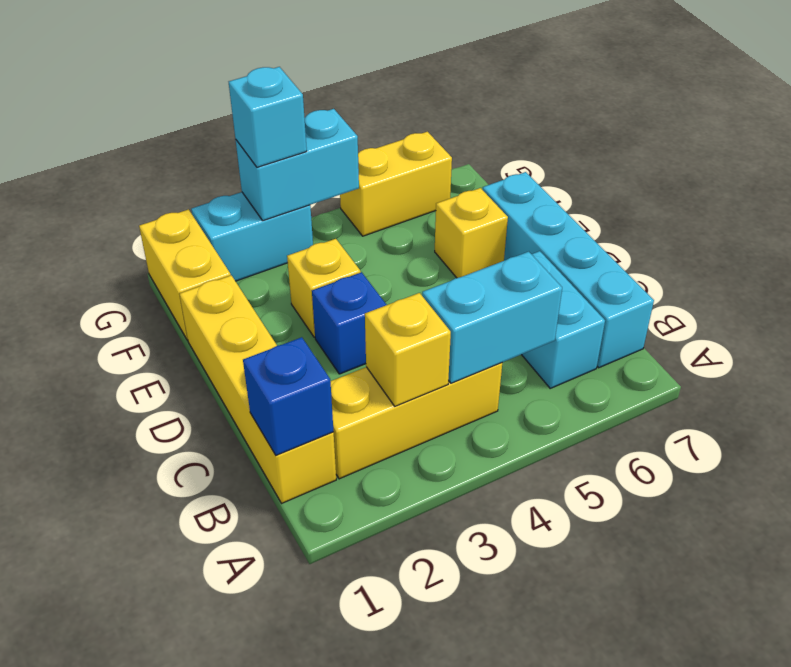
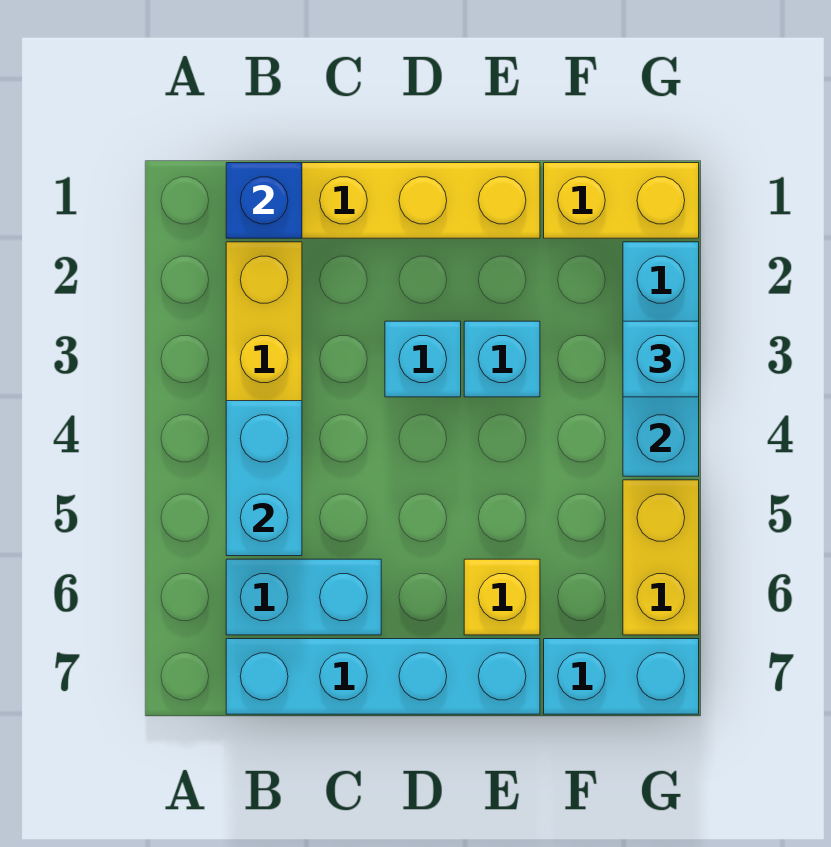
yellow brick B3 level 2 -> none
blue brick D3 level 1 -> cyan brick D3 level 1
yellow brick E3 level 1 -> cyan brick E3 level 1
none -> cyan brick F7:G7 level 1

